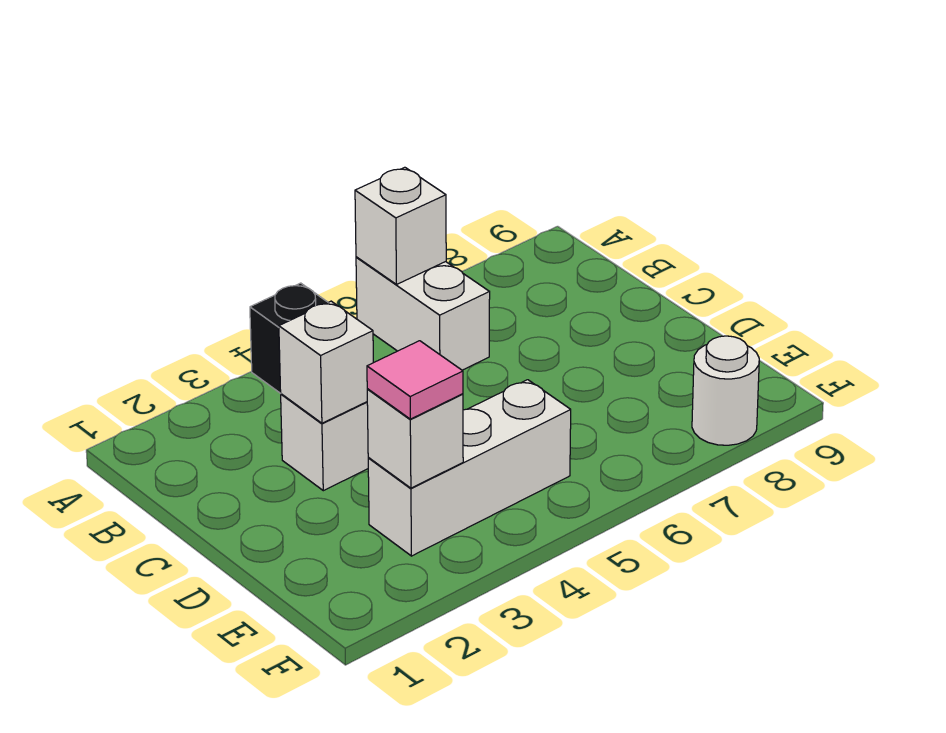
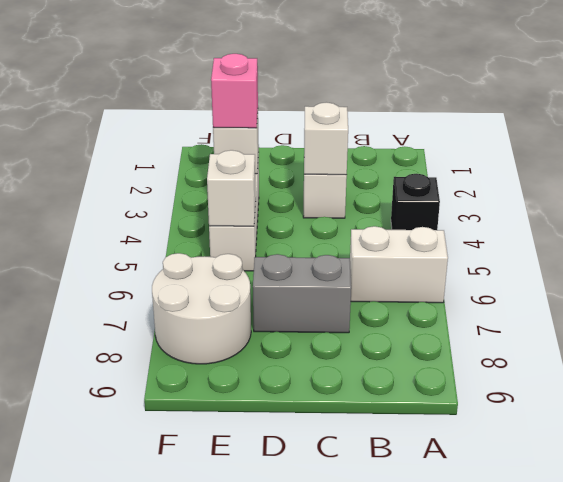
white brick A6 level 2 -> white brick E5 level 2
none -> grey brick C7:D7 level 1
pink tile E3 level 3 -> pink brick E3 level 3
white round brick F8 level 1 -> white round brick E7:F8 level 1

